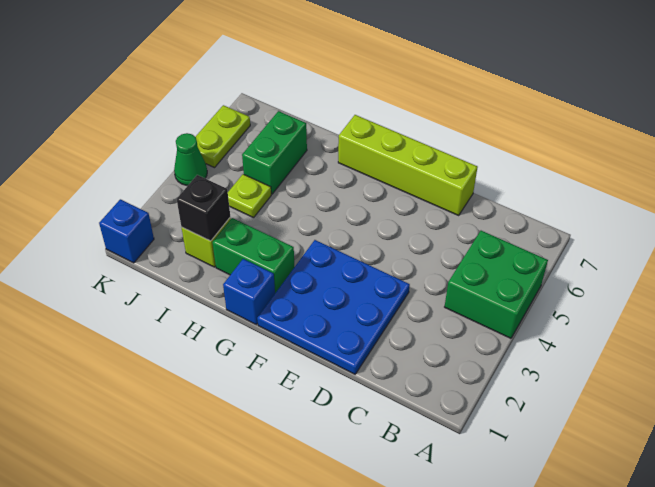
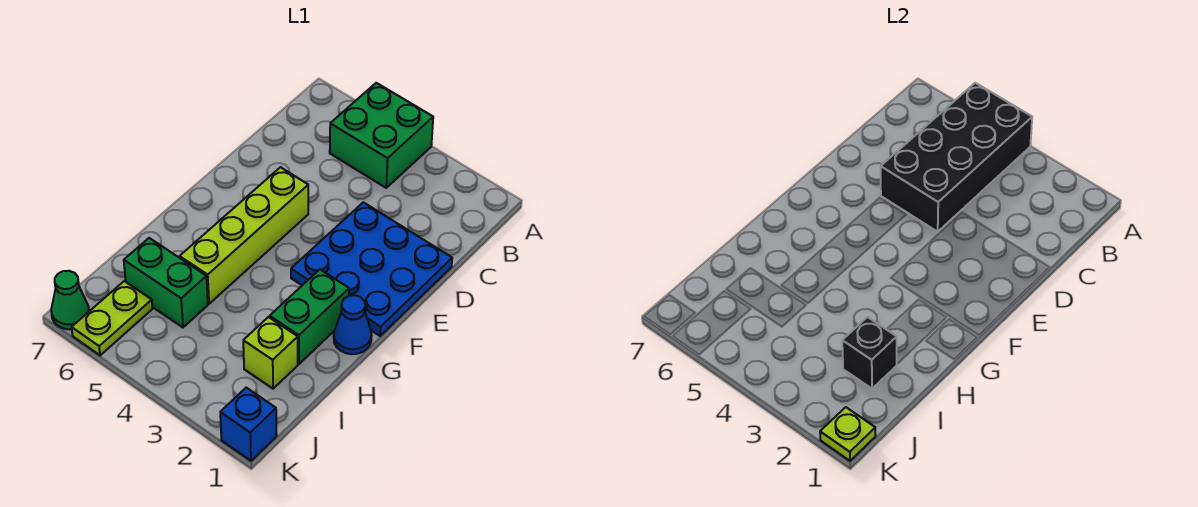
none -> black brick A4:D5 level 2
lime brick D7:G7 level 1 -> lime brick E5:H5 level 1
blue brick G1 level 1 -> blue cone G1 level 1
lime plate I4 level 1 -> lime plate K1 level 2
green cone K4 level 1 -> green cone K7 level 1
lime plate K5:K6 level 1 -> lime plate J6:K6 level 1

